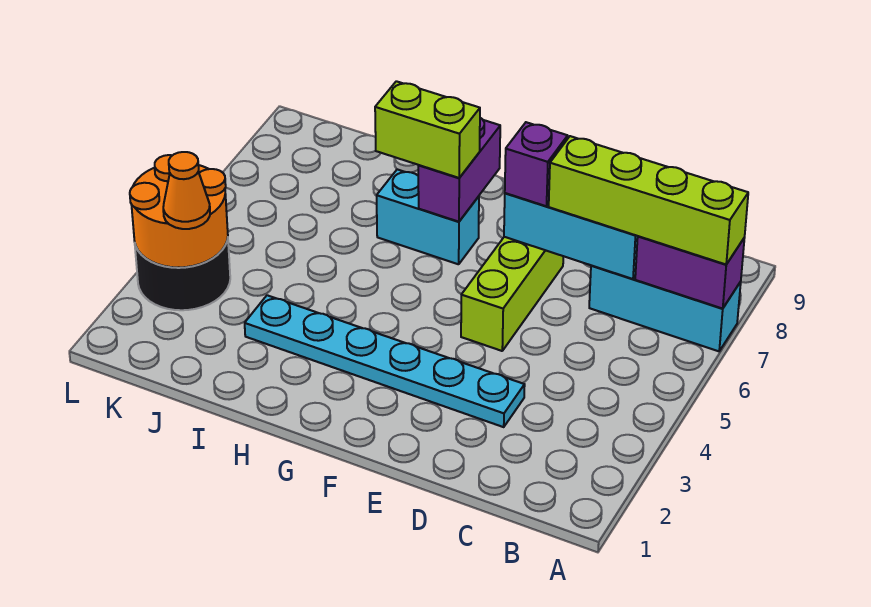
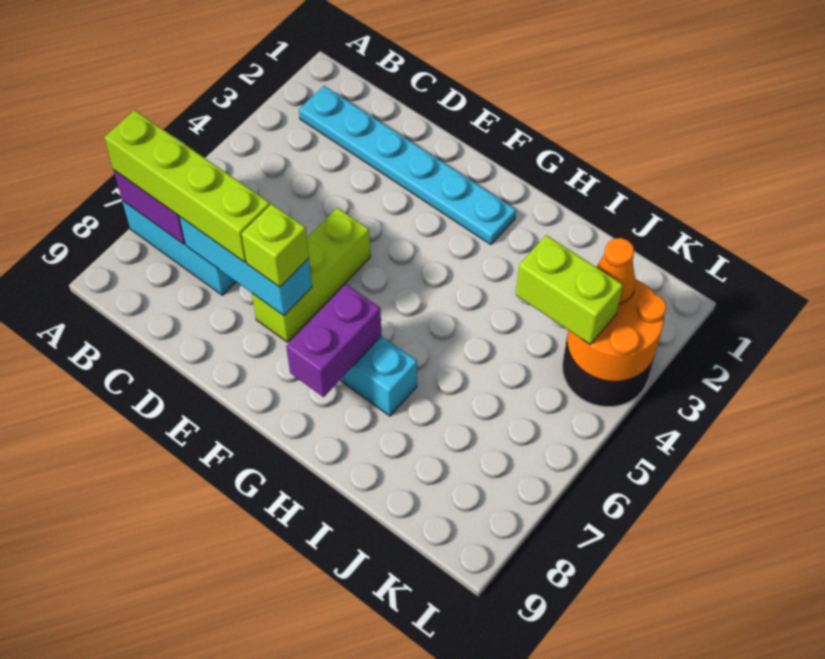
cyan plate D3:I3 level 1 -> cyan plate B2:G2 level 1
purple brick E7 level 3 -> lime brick E7 level 3
lime brick G7:H7 level 3 -> lime brick J4:K4 level 3

